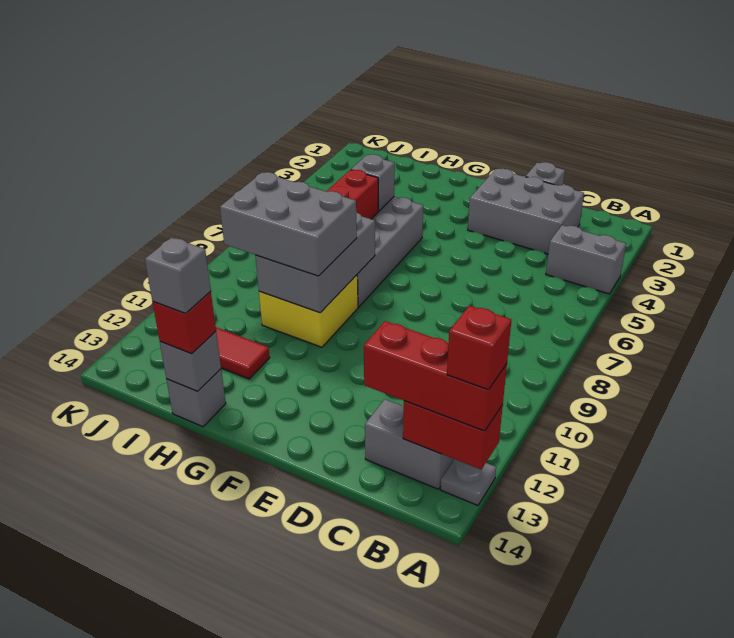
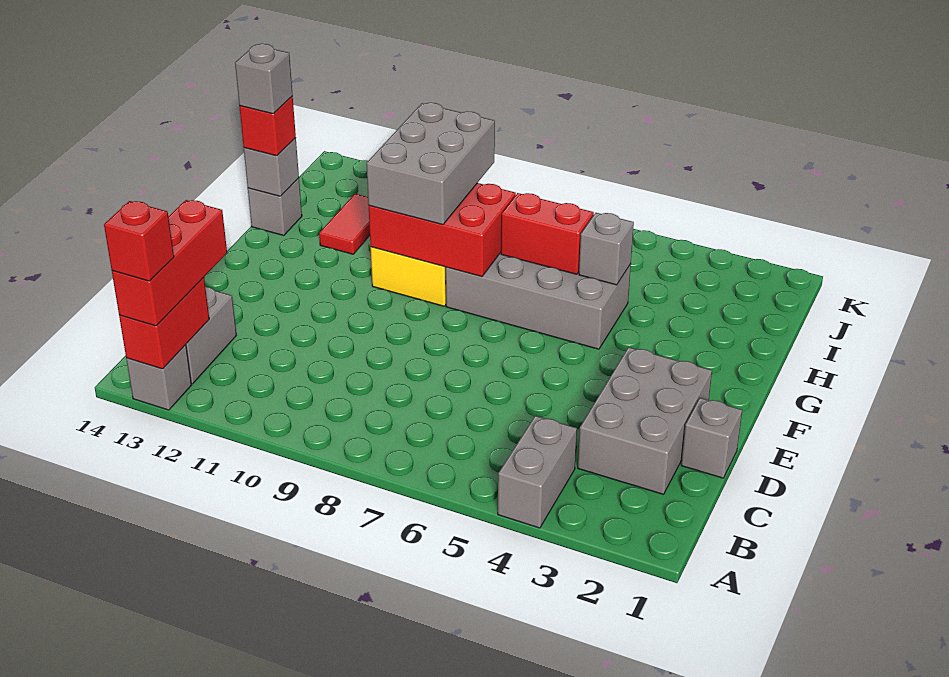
grey plate A13 level 1 -> grey brick A13 level 1
grey brick G8:H10 level 2 -> red brick G8:H10 level 2

